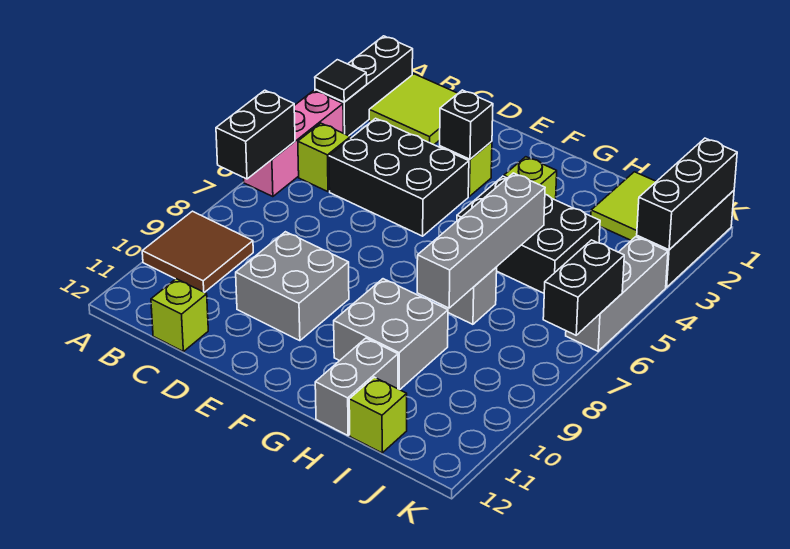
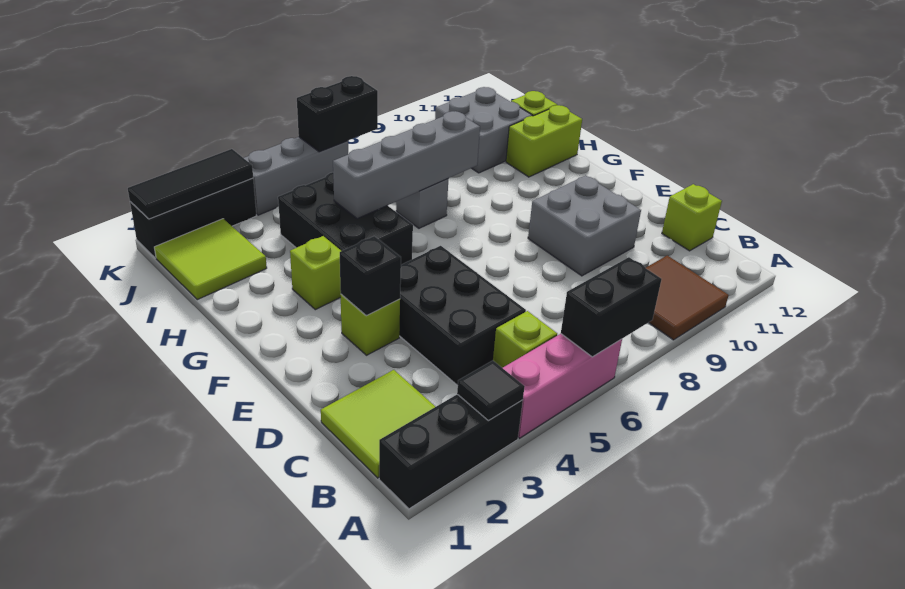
grey brick G9:H10 level 1 -> grey brick I10:J11 level 1
grey brick H11:H12 level 1 -> lime brick H11:H12 level 1
black brick K1:K3 level 2 -> black tile K1:K3 level 2

